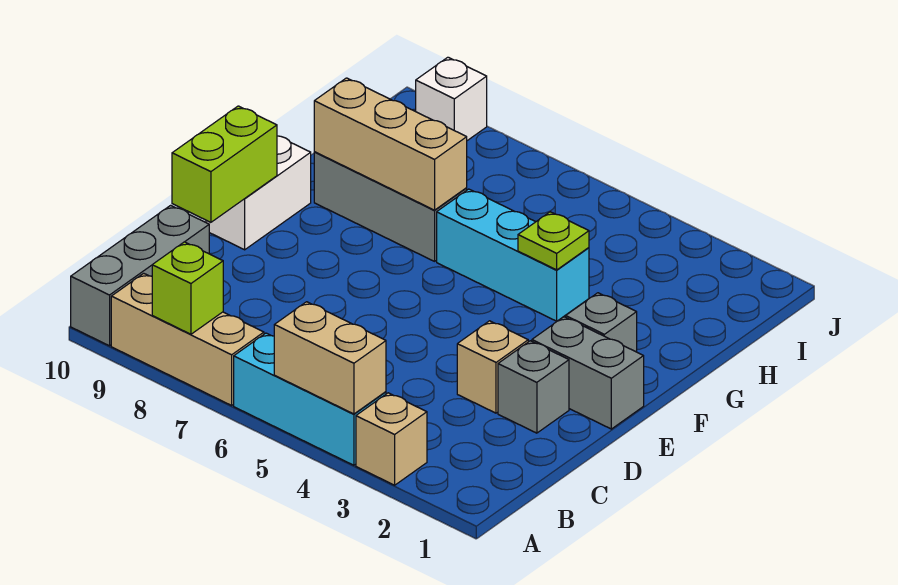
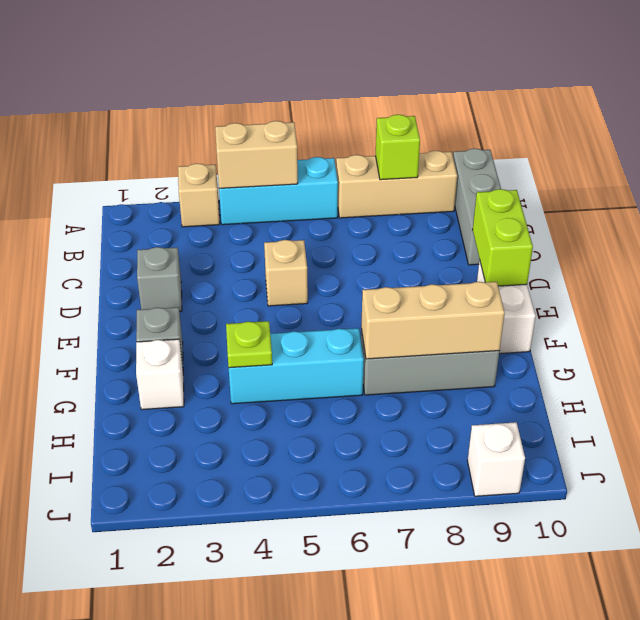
tan brick D3 level 1 -> tan brick D5 level 1
grey brick E1:E2 level 1 -> none
none -> white brick G2 level 1

